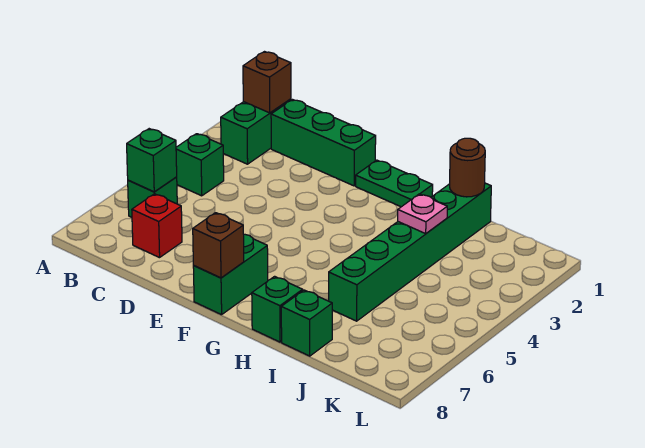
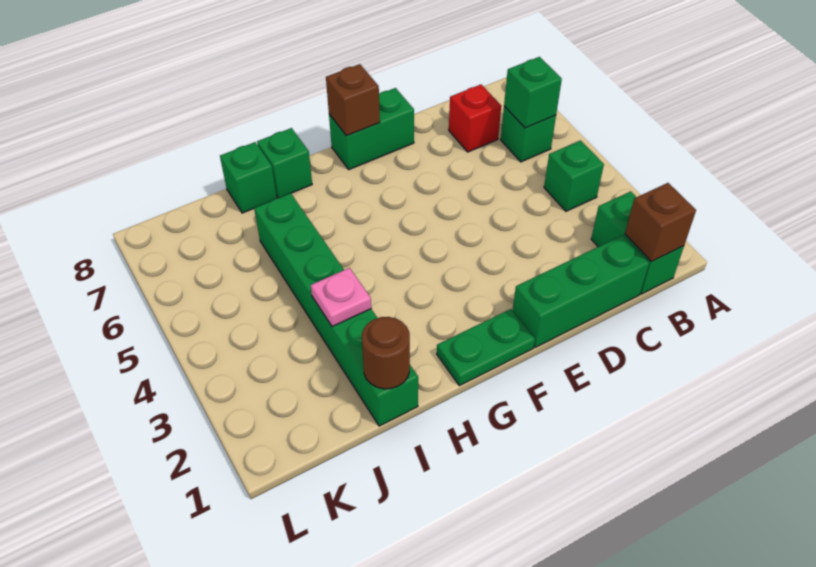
green brick F7:F8 level 1 -> green brick E8:F8 level 1

